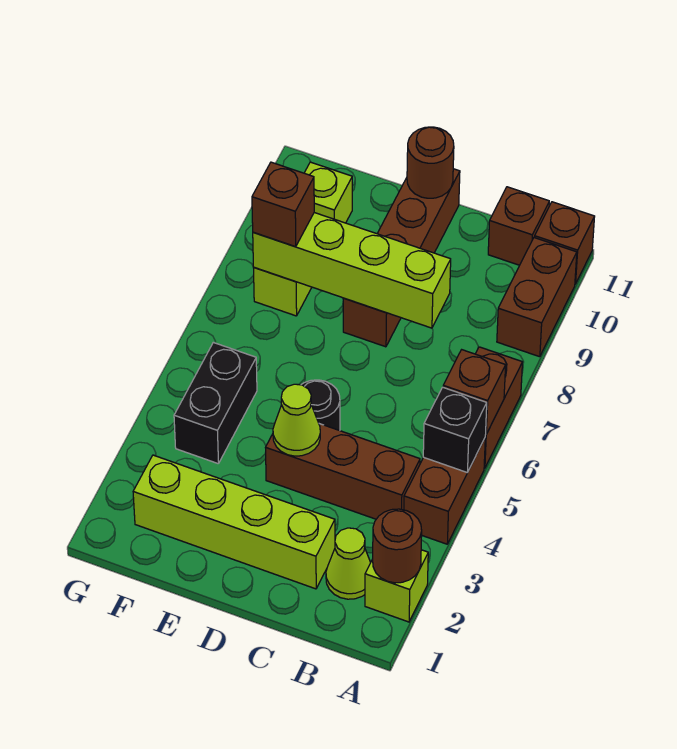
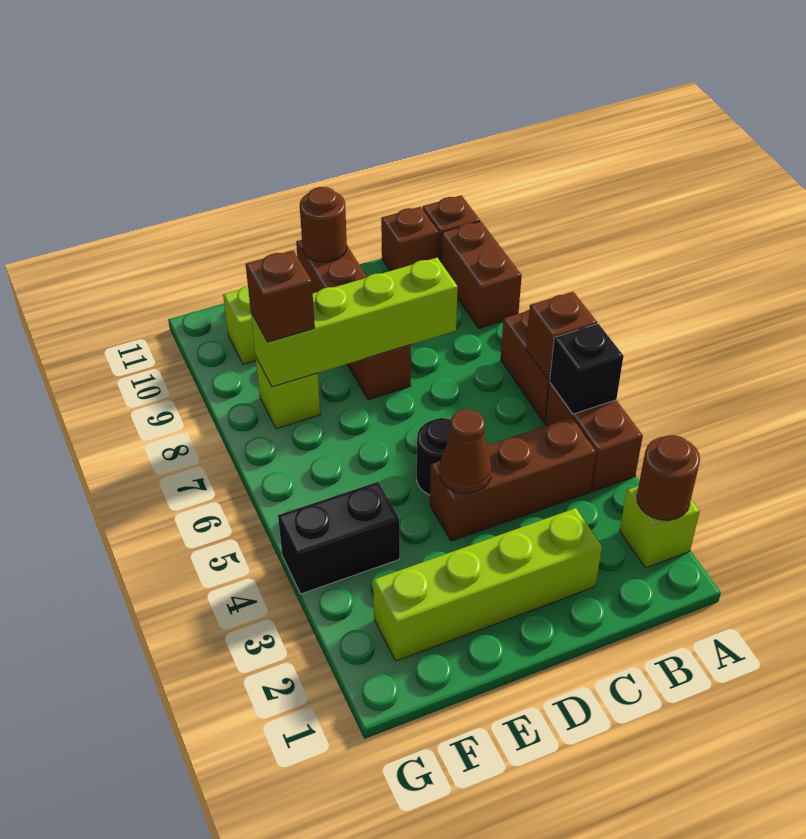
lime cone B2 level 1 -> none
lime cone D4 level 2 -> brown cone D4 level 2
black brick F4:F5 level 1 -> black brick F4:G4 level 1

